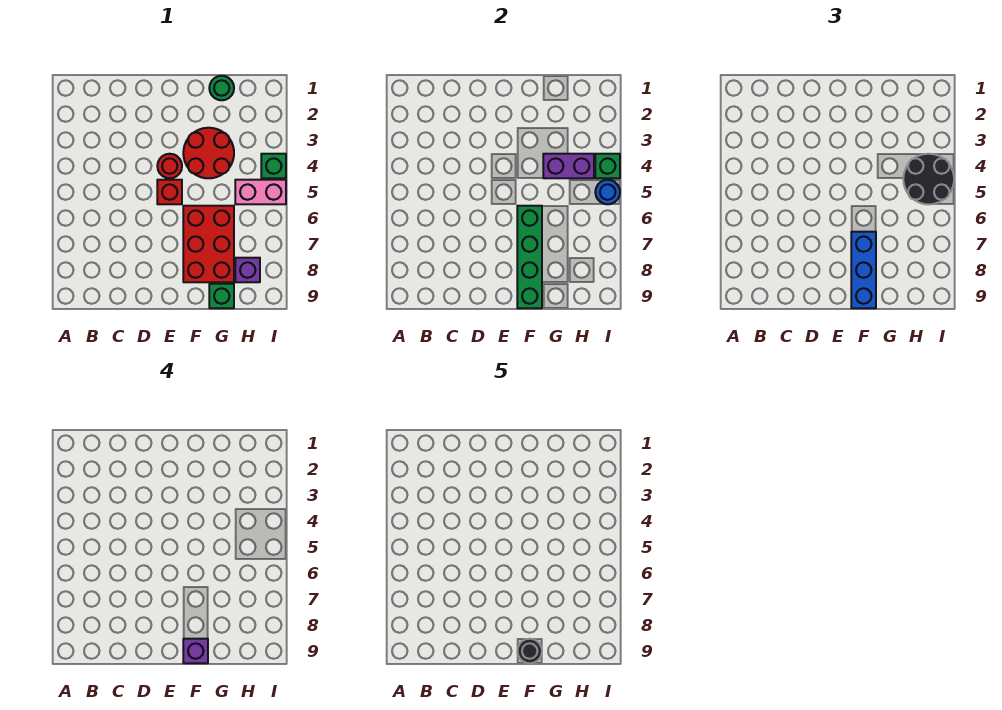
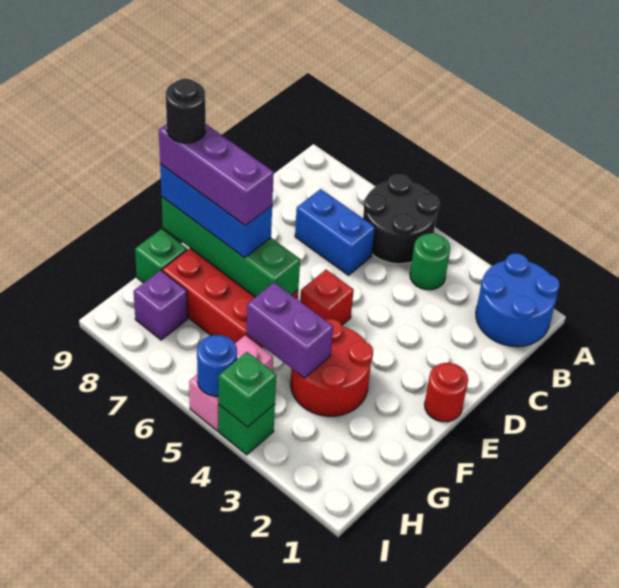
none -> blue round brick A1:B2 level 1
none -> blue brick C6:C7 level 1
red round brick E4 level 1 -> red round brick E1 level 1
purple brick F9 level 4 -> purple brick F7:F9 level 4
green round brick G1 level 1 -> green round brick B4 level 1
purple brick G4:H4 level 2 -> purple brick G4:G5 level 2
black round brick H4:I5 level 3 -> black round brick A5:B6 level 1

